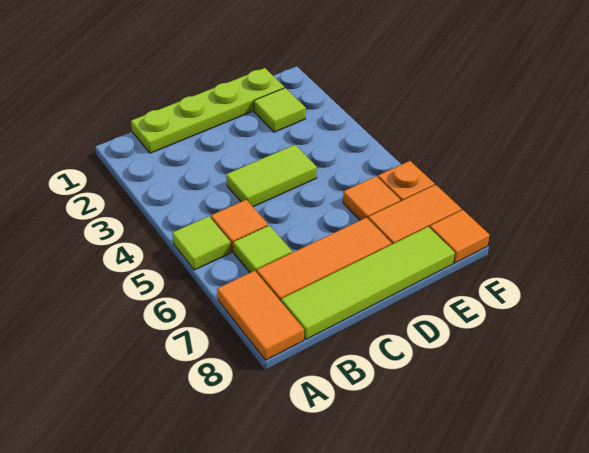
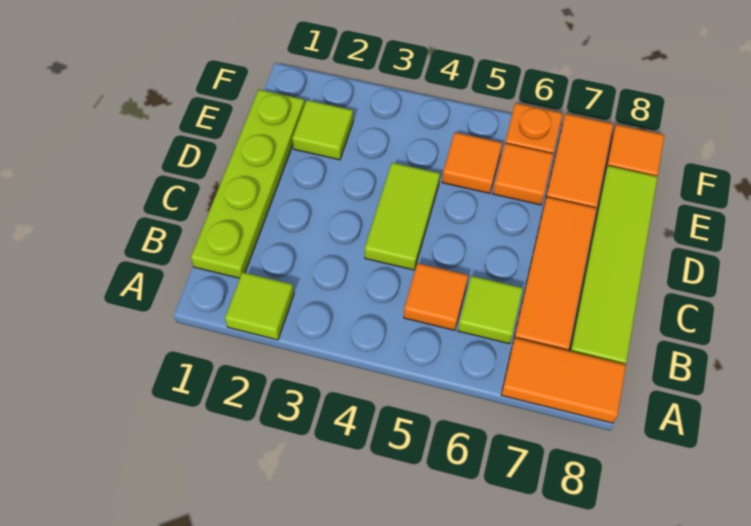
lime tile A5 level 1 -> lime tile A2 level 1
none -> orange tile E5 level 1

